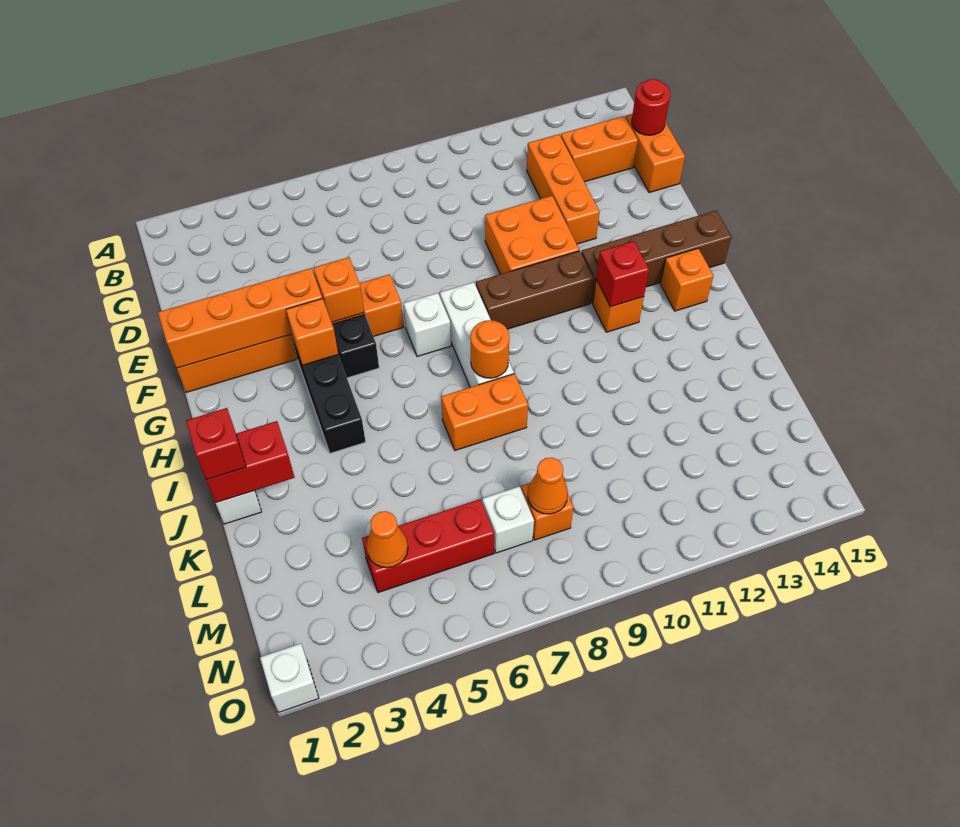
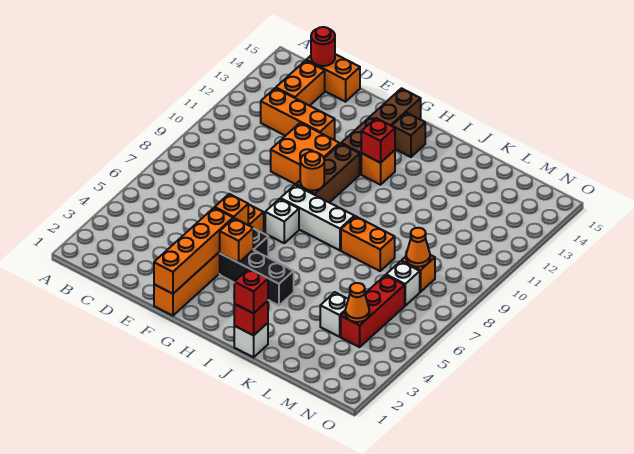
orange brick H14 level 1 -> brown brick H14 level 1
orange round brick I8 level 2 -> orange round brick G9 level 2
red brick J1:J2 level 2 -> red brick J1 level 2
orange brick J7:J8 level 1 -> orange brick J8:K8 level 1
white brick O1 level 1 -> white brick L4 level 1

